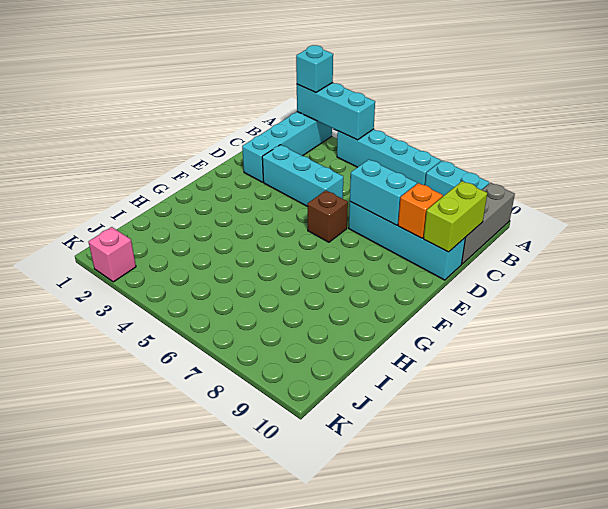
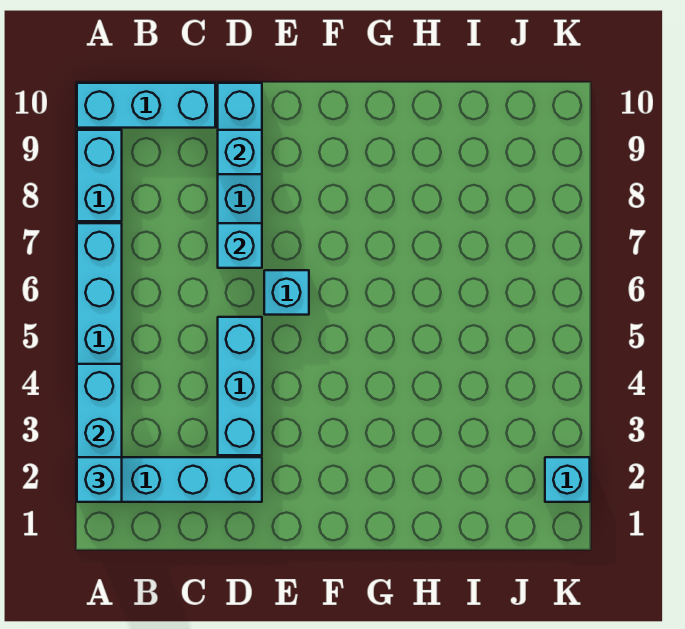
grey brick A10:C10 level 1 -> cyan brick A10:C10 level 1
lime brick C10:D10 level 2 -> none
cyan brick D7:D8 level 2 -> cyan brick D7 level 2
orange brick D9 level 2 -> cyan brick D9 level 2
brown brick E6 level 1 -> cyan brick E6 level 1
pink brick K2 level 1 -> cyan brick K2 level 1

